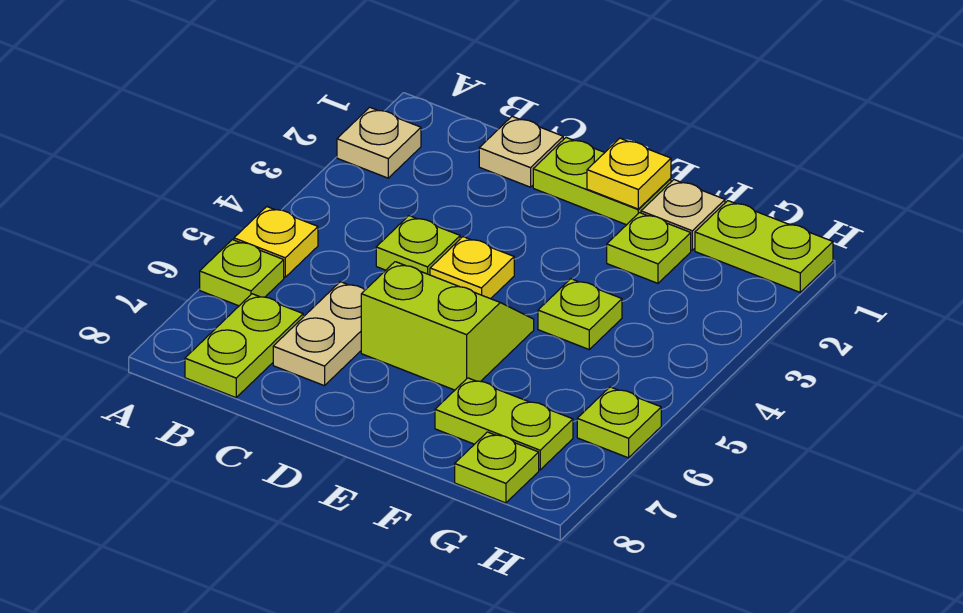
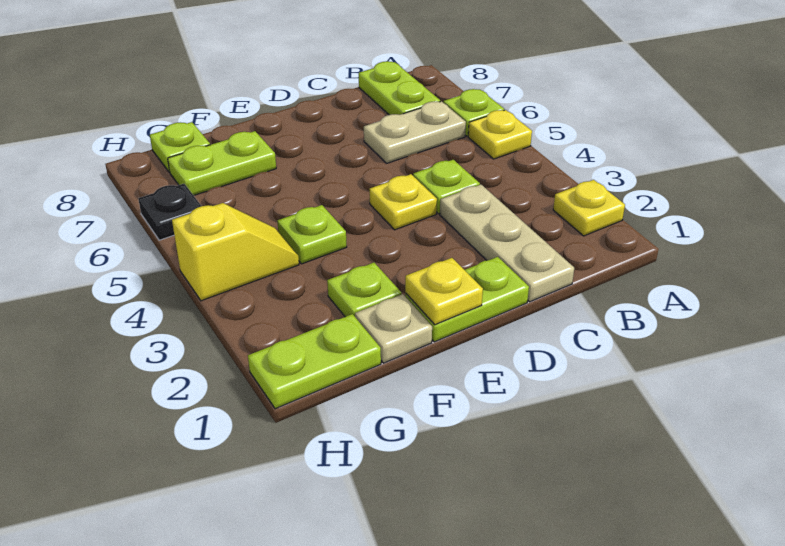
tan plate A2 level 1 -> yellow plate A2 level 1
tan plate C1 level 1 -> tan plate C1:C3 level 1
tan plate C6:C7 level 1 -> tan plate B6:C6 level 1
lime slope D5:E6 level 1 top 6 -> none
none -> yellow slope G4:H4 level 1 top H
lime plate H6 level 1 -> black plate H6 level 1

